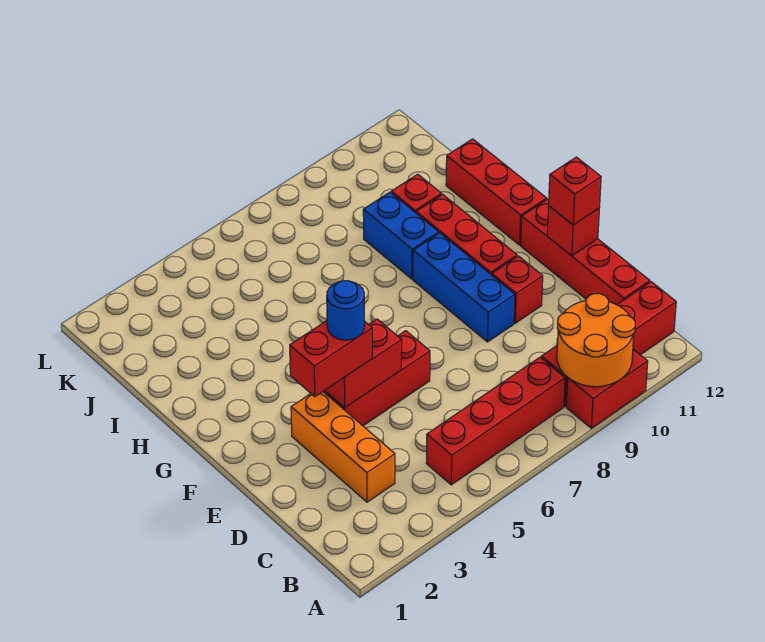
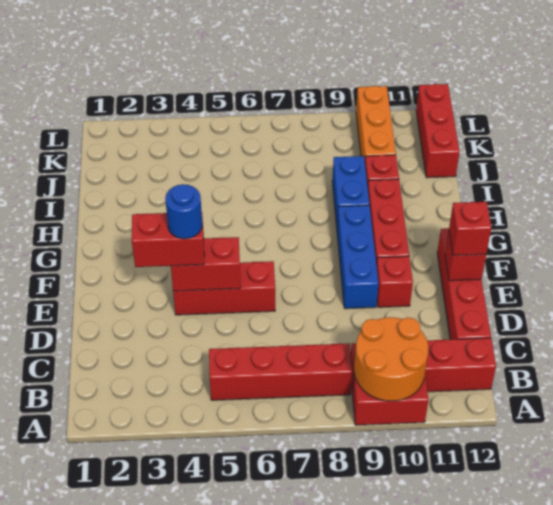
orange brick C3:E3 level 1 -> orange brick J10:L10 level 1
red brick G12:I12 level 1 -> red brick J12:L12 level 1

